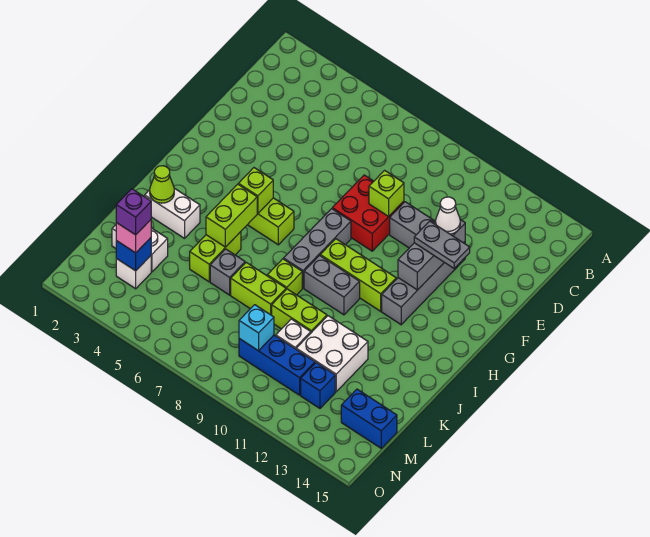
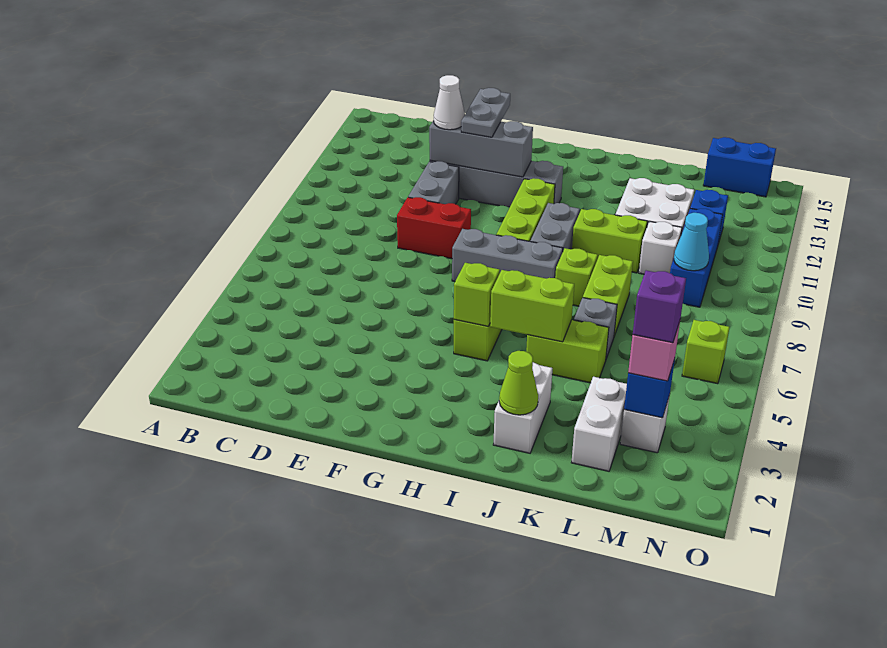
red brick E8:F9 level 1 -> red brick E9:F9 level 1
lime brick E9 level 2 -> lime brick N6 level 1
lime brick K9:K10 level 1 -> lime brick J10:K10 level 1
cyan brick M9 level 2 -> cyan cone M9 level 2
blue brick M14:M15 level 1 -> blue brick M15:N15 level 1

